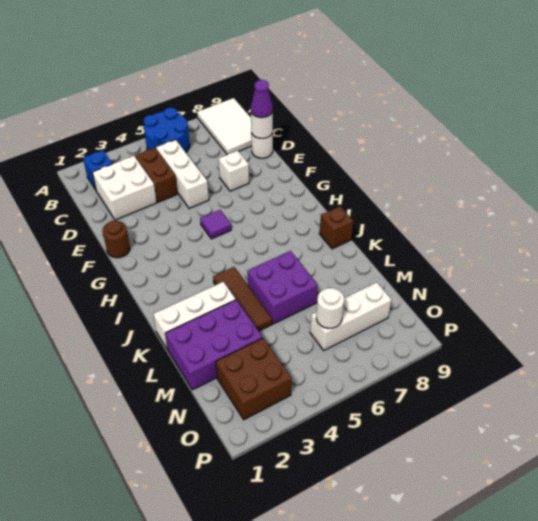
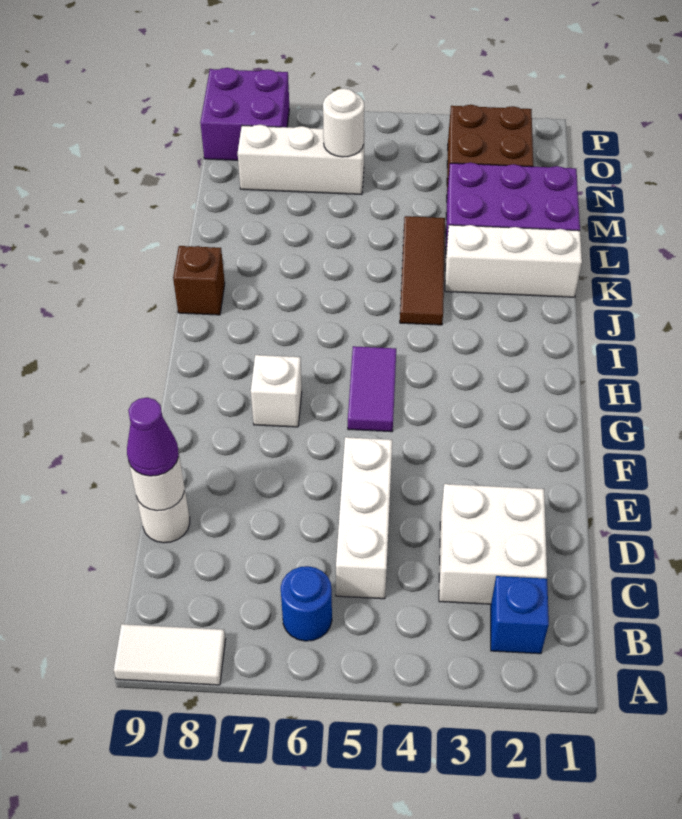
blue round brick A5:B6 level 1 -> blue round brick B6 level 1
white tile A8:C9 level 1 -> white tile A8:A9 level 1
brown brick C4:D4 level 1 -> none
white brick E7 level 1 -> white brick G7 level 1
brown round brick F1 level 1 -> none
purple tile G5 level 1 -> purple tile G5:H5 level 1
purple brick K5:L6 level 1 -> purple brick O8:P9 level 1

